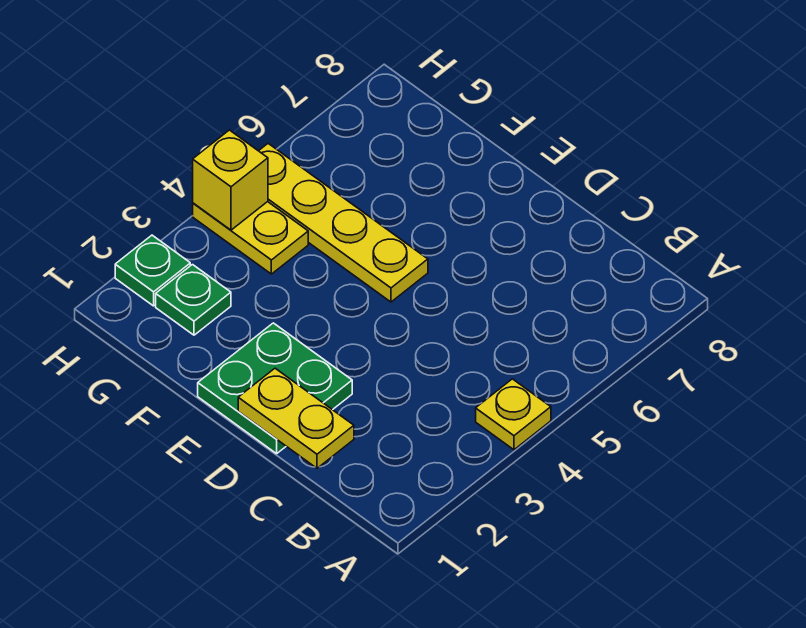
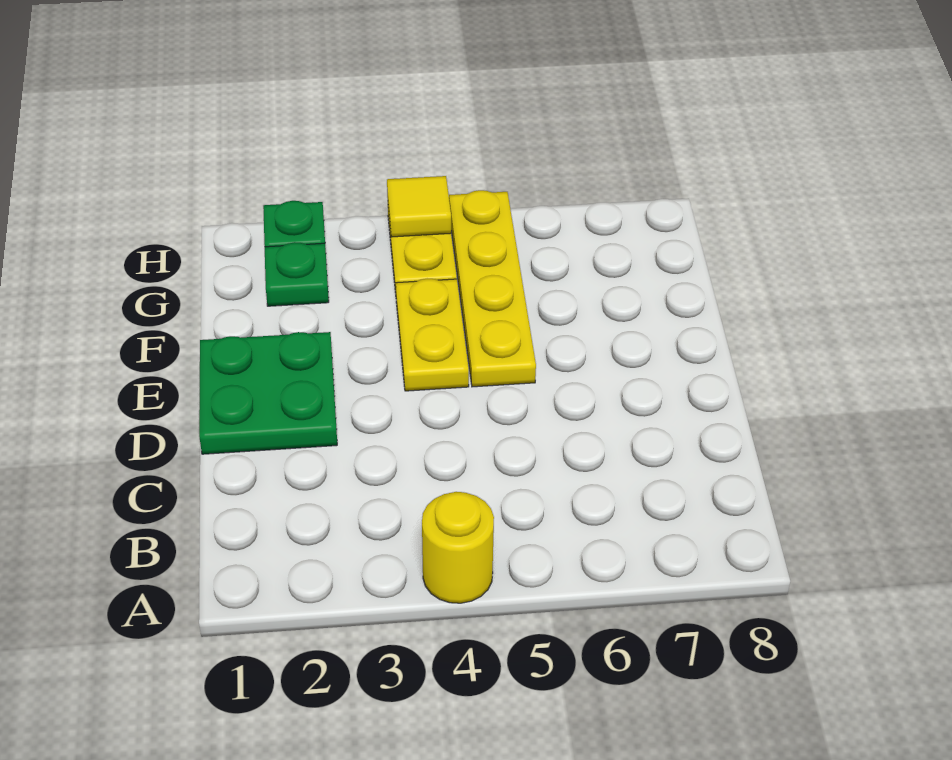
yellow plate A4 level 1 -> yellow round brick A4 level 1
yellow plate C1:D1 level 2 -> yellow plate E4:F4 level 1
yellow brick H4 level 2 -> yellow tile H4 level 2

